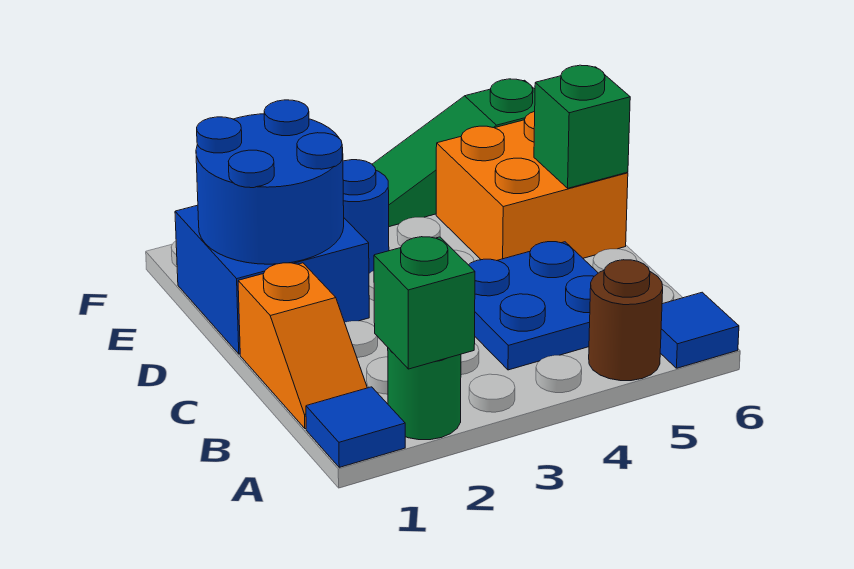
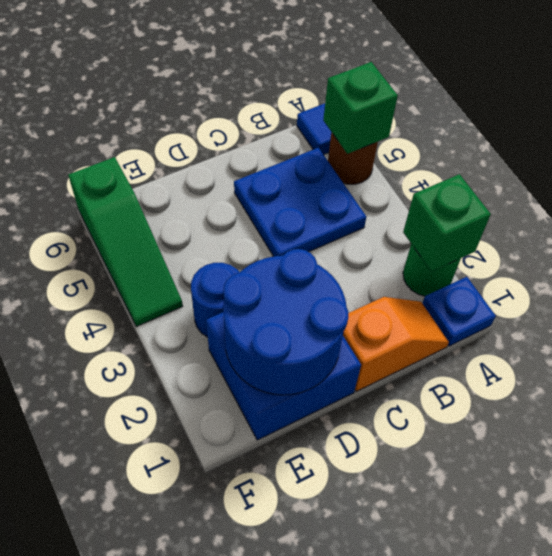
blue tile A1 level 1 -> blue plate A1 level 1
orange brick D5:E6 level 1 -> none
green brick D6 level 2 -> green brick A5 level 2

